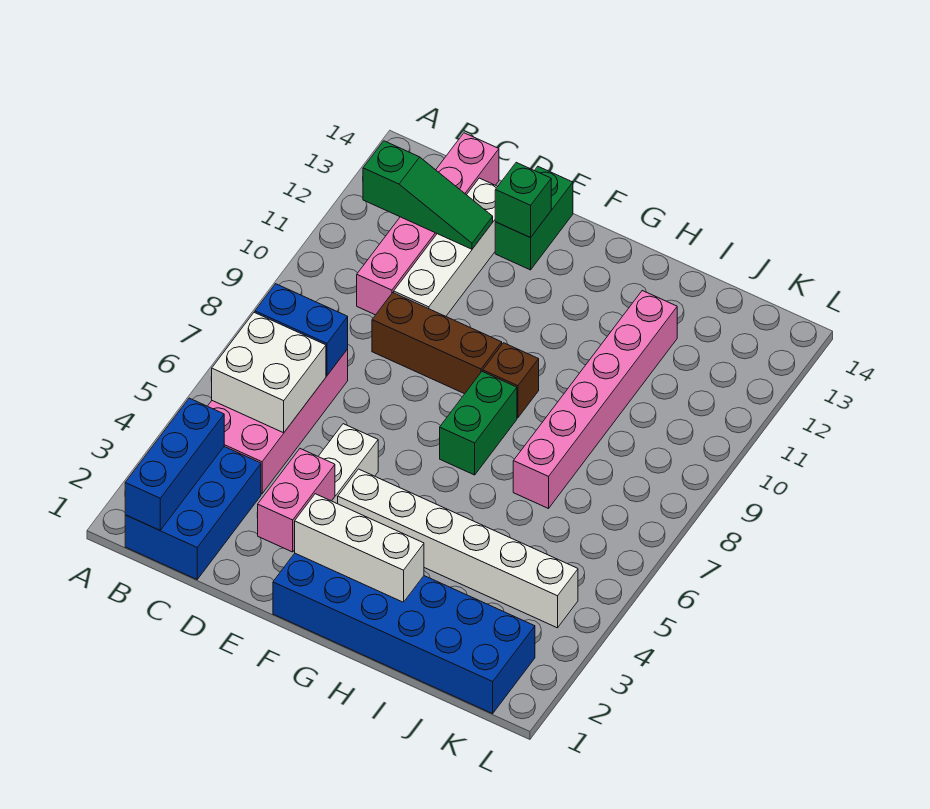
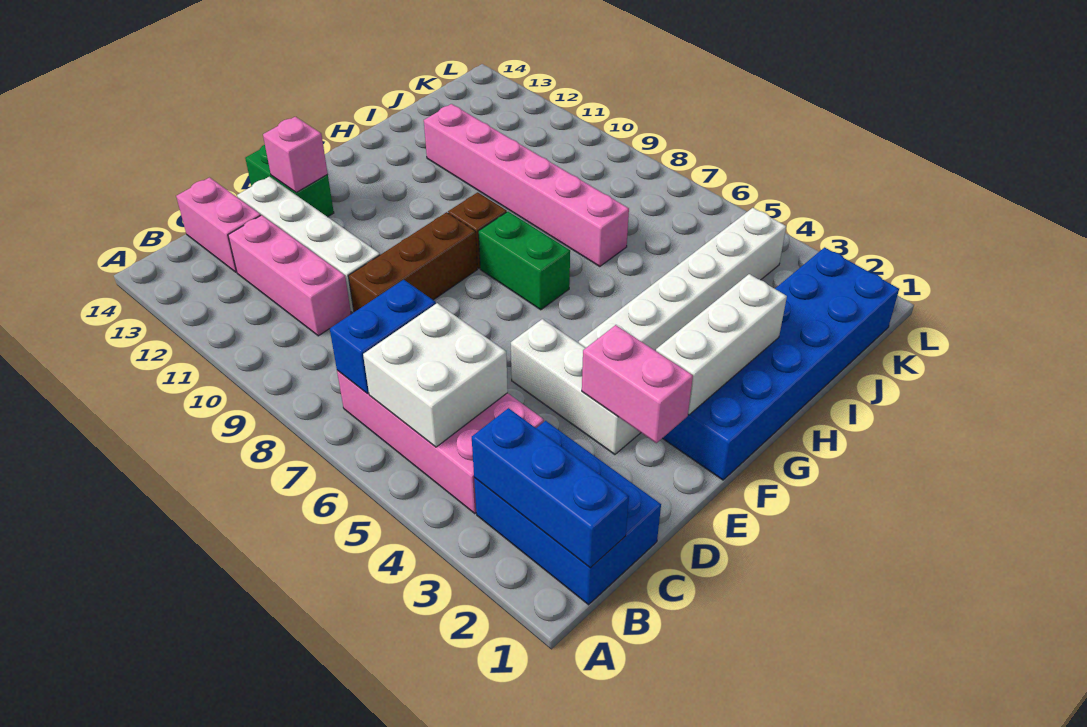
green slope B12:D12 level 2 top B -> none
green brick E13 level 2 -> pink brick E13 level 2

